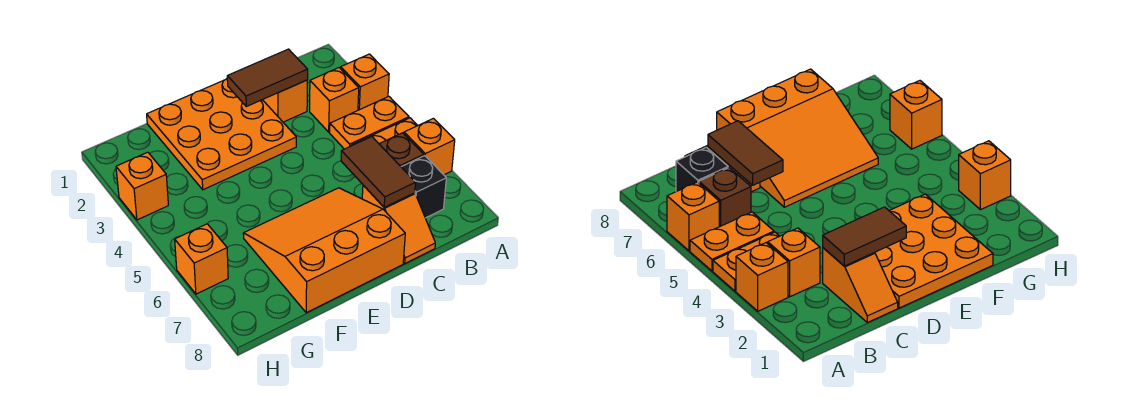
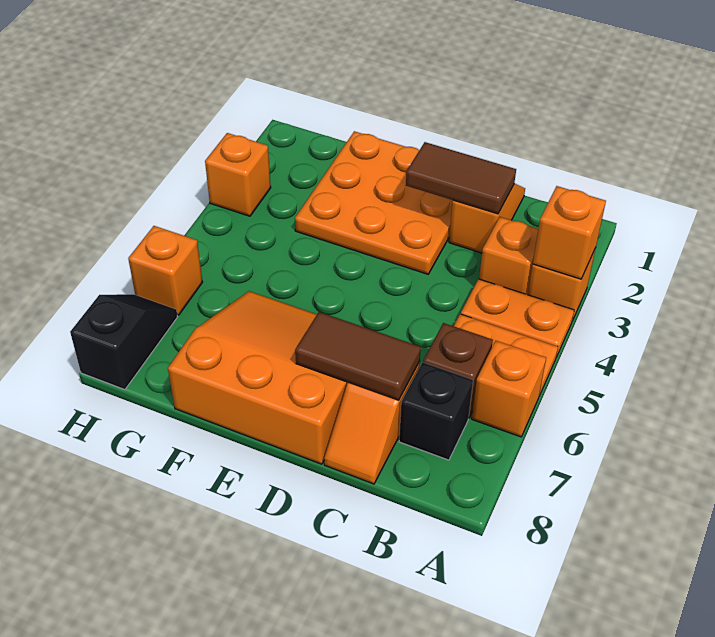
none -> orange brick A3 level 2
brown tile C6:C7 level 2 -> brown tile C7:D7 level 2
none -> black slope H7:H8 level 1 top 8

